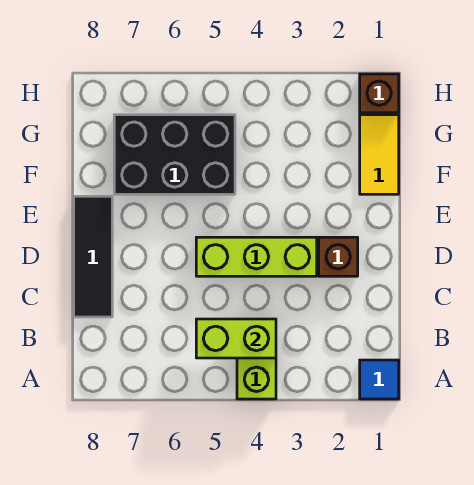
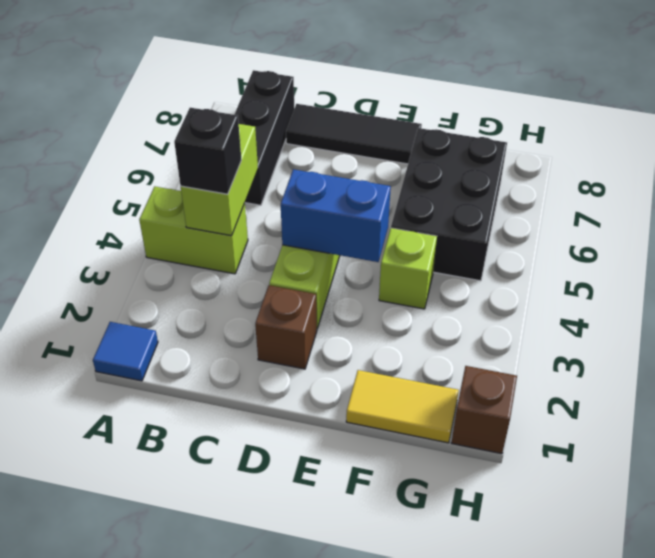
none -> black brick B4 level 3
none -> black brick B6:B8 level 1
none -> blue brick D4:E4 level 2
none -> lime brick F4 level 1

